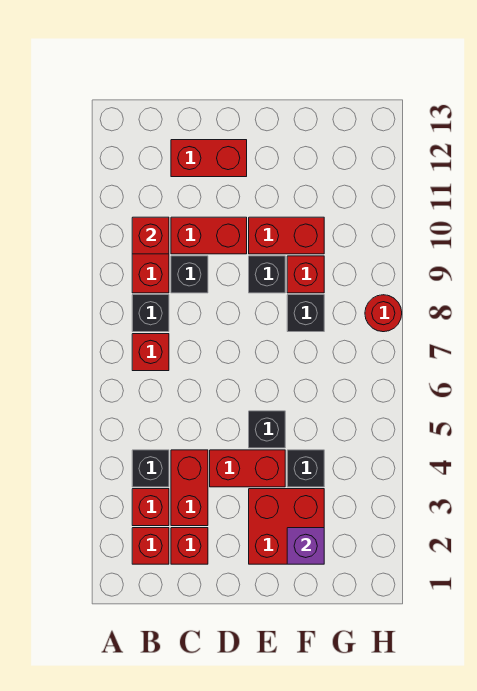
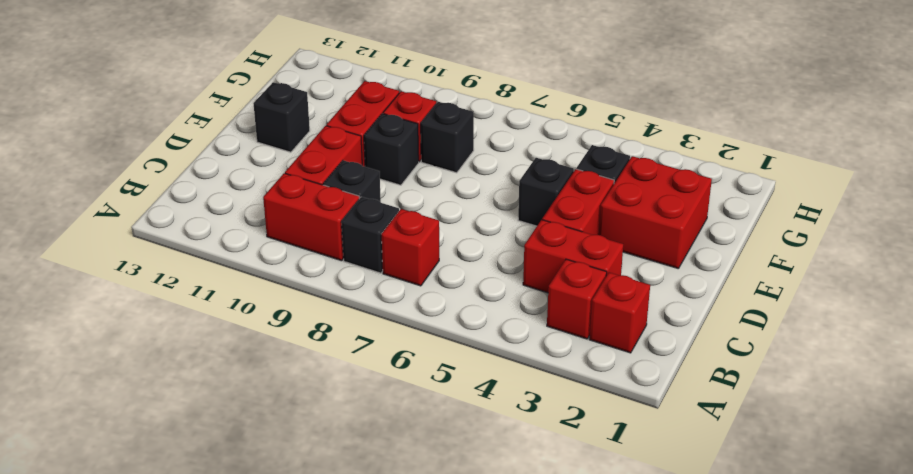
black brick B4 level 1 -> black brick E12 level 1
red brick B10 level 2 -> none
red brick C2 level 1 -> none
red brick C12:D12 level 1 -> none
purple brick F2 level 2 -> none
red round brick H8 level 1 -> none

